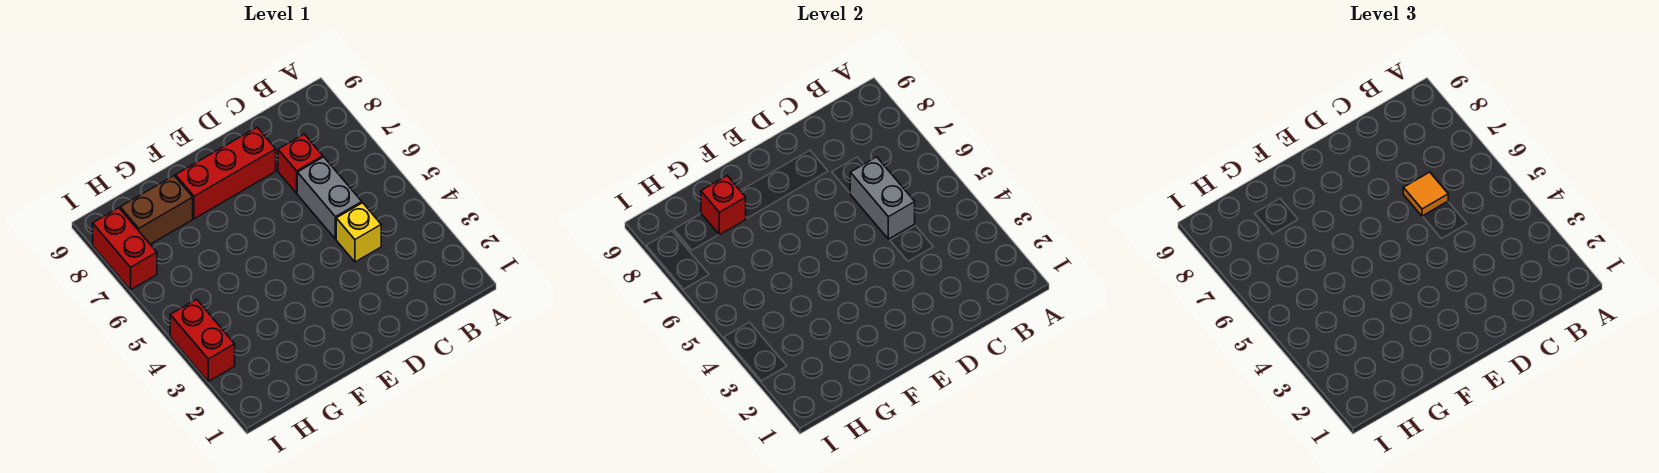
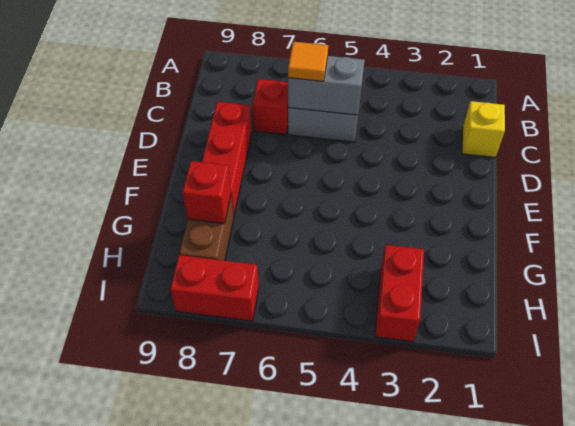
yellow brick C4 level 1 -> yellow brick C1 level 1
red brick I3:I4 level 1 -> red brick H3:I3 level 1

